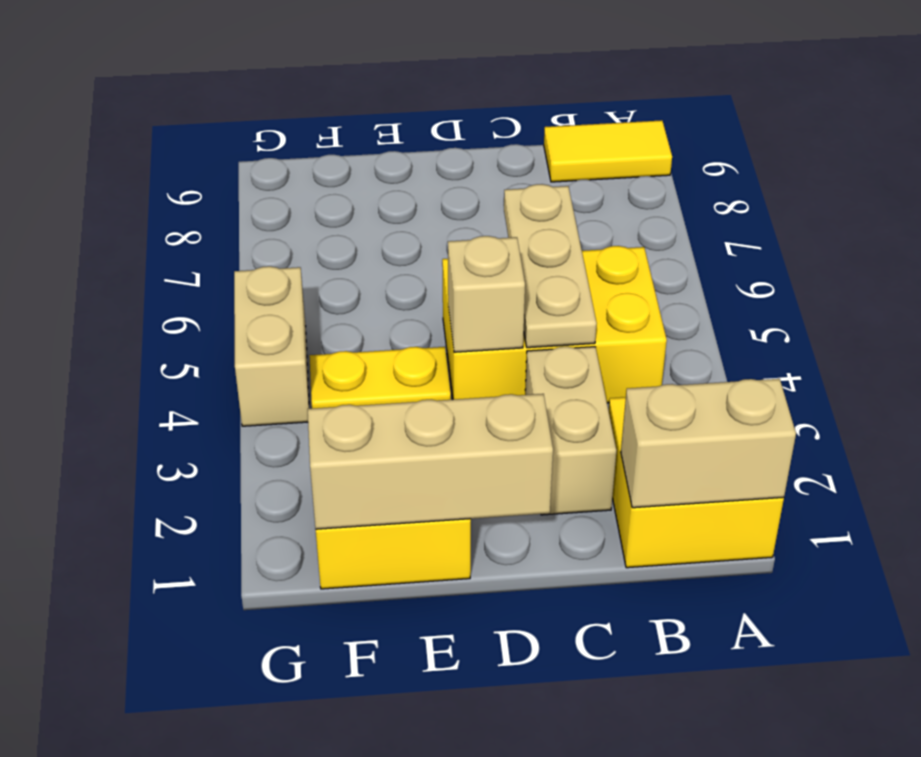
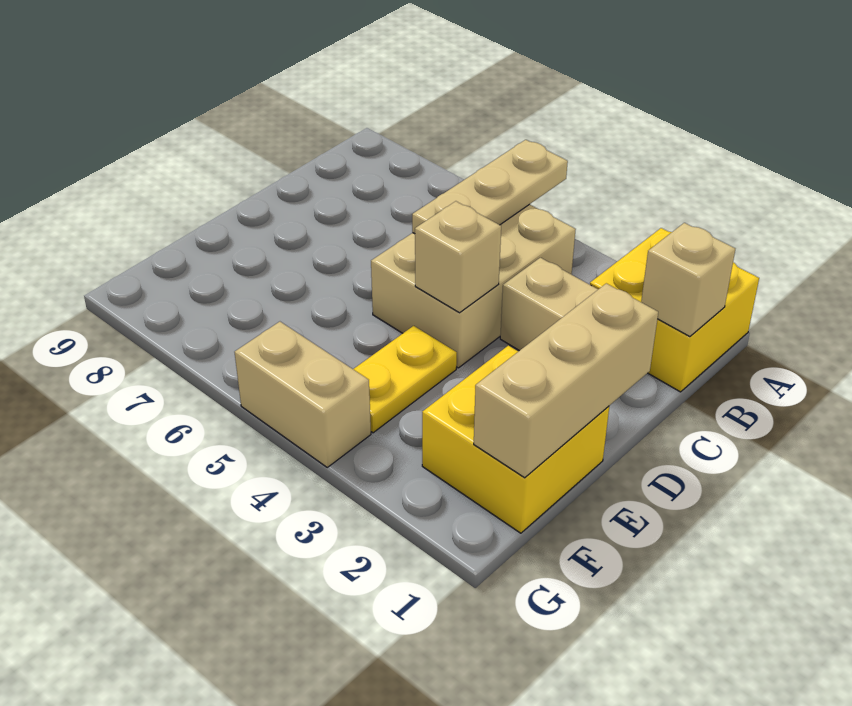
tan brick A1:B1 level 2 -> tan brick B1 level 2
yellow tile A9:B9 level 1 -> none
yellow brick B4:D5 level 1 -> tan brick B4:D5 level 1
tan plate C4:C6 level 2 -> tan plate A5:C5 level 2

